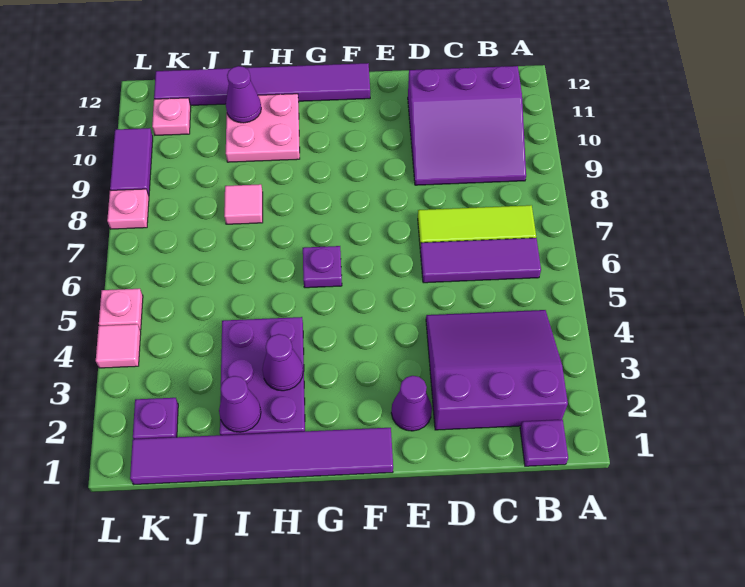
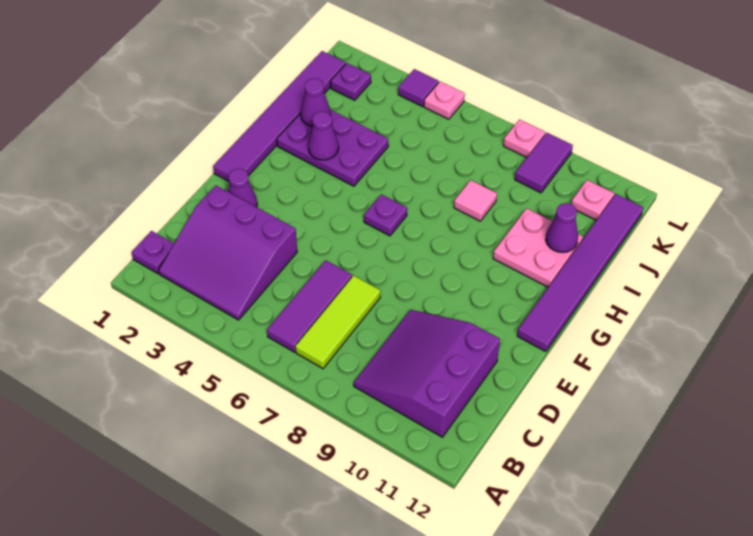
purple slope B2:D4 level 1 top 2 -> purple slope B2:D4 level 1 top D
pink tile L4 level 1 -> purple tile L4 level 1
purple tile L9:L10 level 1 -> purple tile K9:L9 level 1

